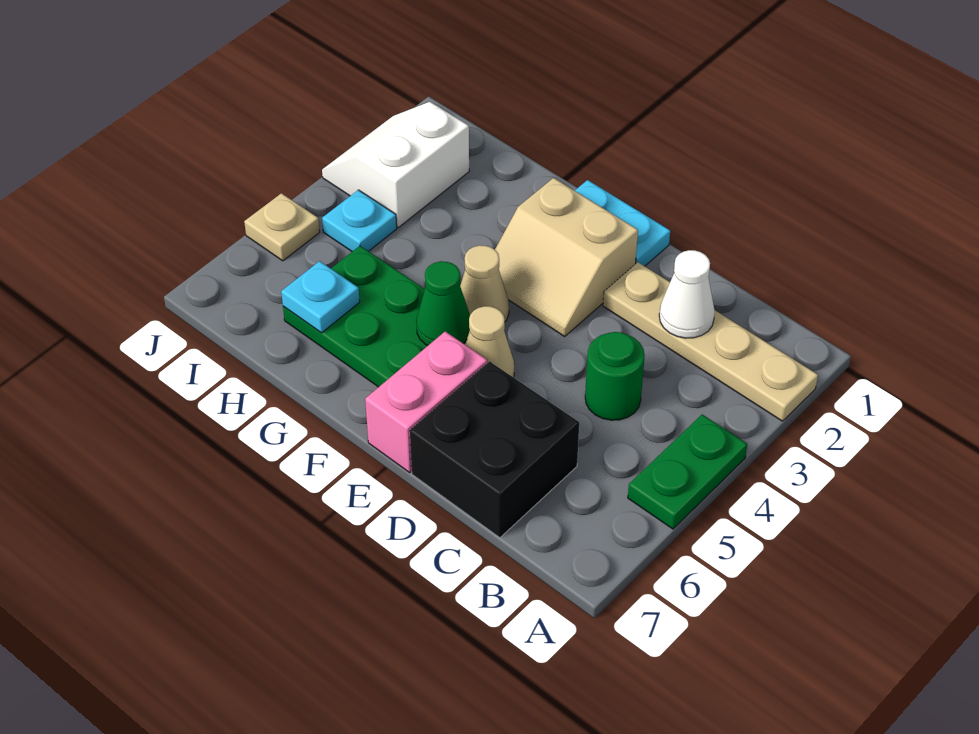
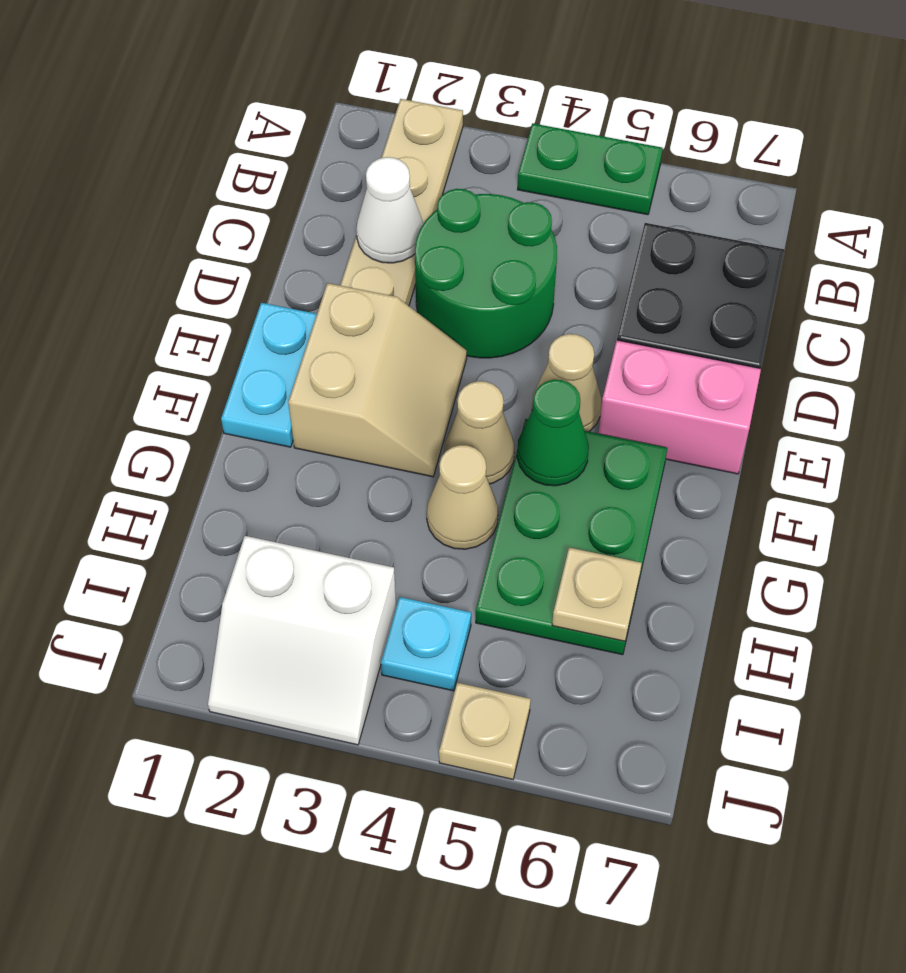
green round brick C4 level 1 -> green round brick C3:D4 level 1
none -> tan cone G4 level 1
cyan plate H6 level 2 -> tan plate H6 level 2

